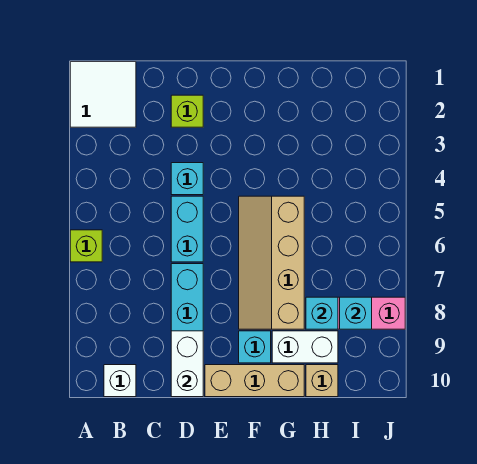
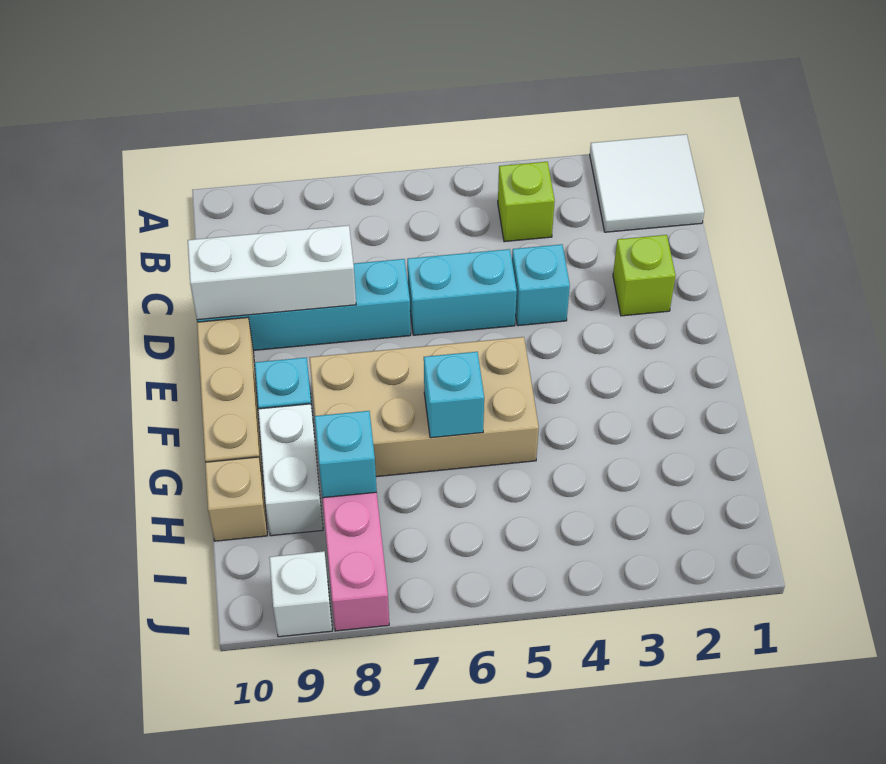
lime brick A6 level 1 -> lime brick B4 level 1
white brick B10 level 1 -> white brick J9 level 1
white brick D9:D10 level 2 -> white brick D8:D10 level 2
tan slope F5:G8 level 1 top G -> tan brick F5:G8 level 1
cyan brick I8 level 2 -> cyan brick G6 level 2

